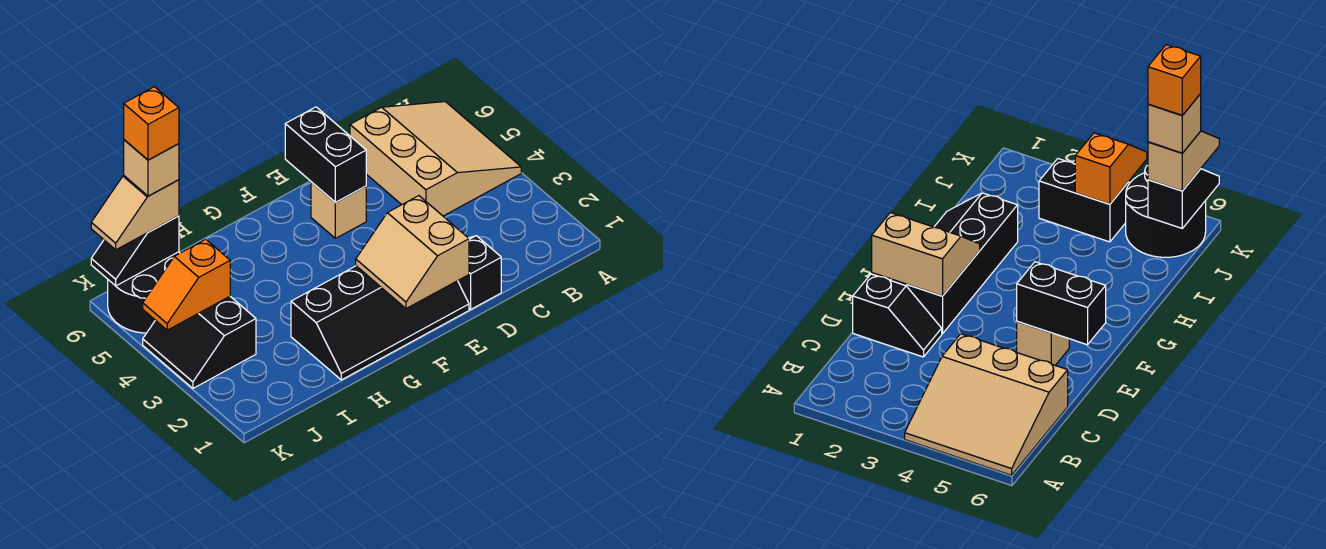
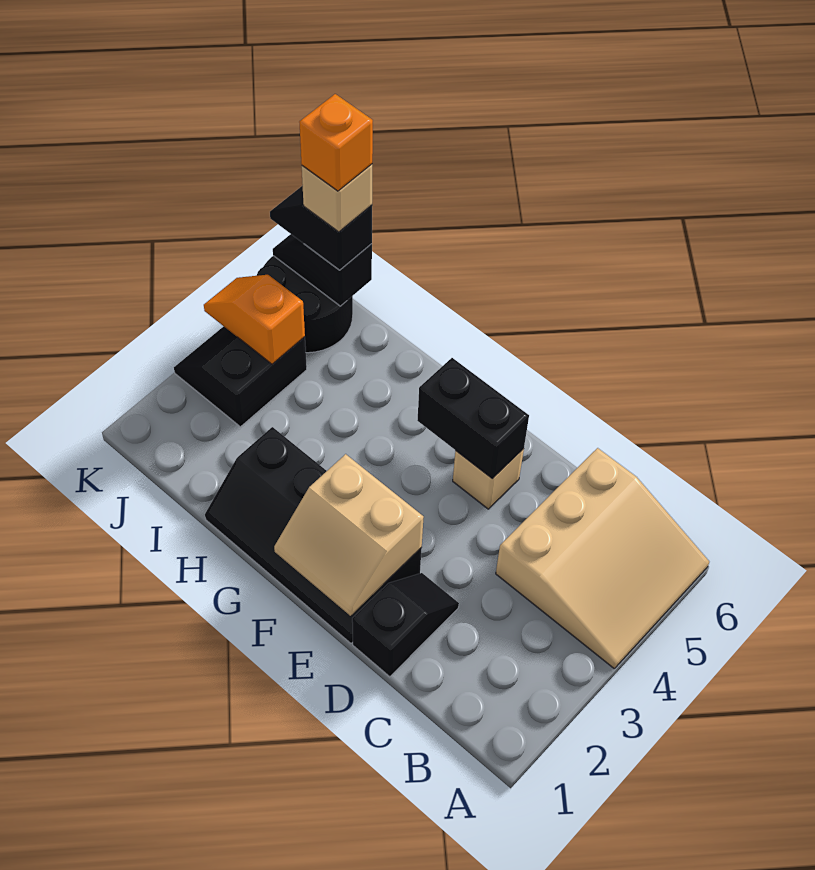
tan slope E1:F2 level 2 top E -> tan slope E1:F2 level 2 top 2
black brick E5:E6 level 2 -> black brick E5:F5 level 2
tan slope J6:K6 level 3 top J -> black slope J6:K6 level 3 top J

